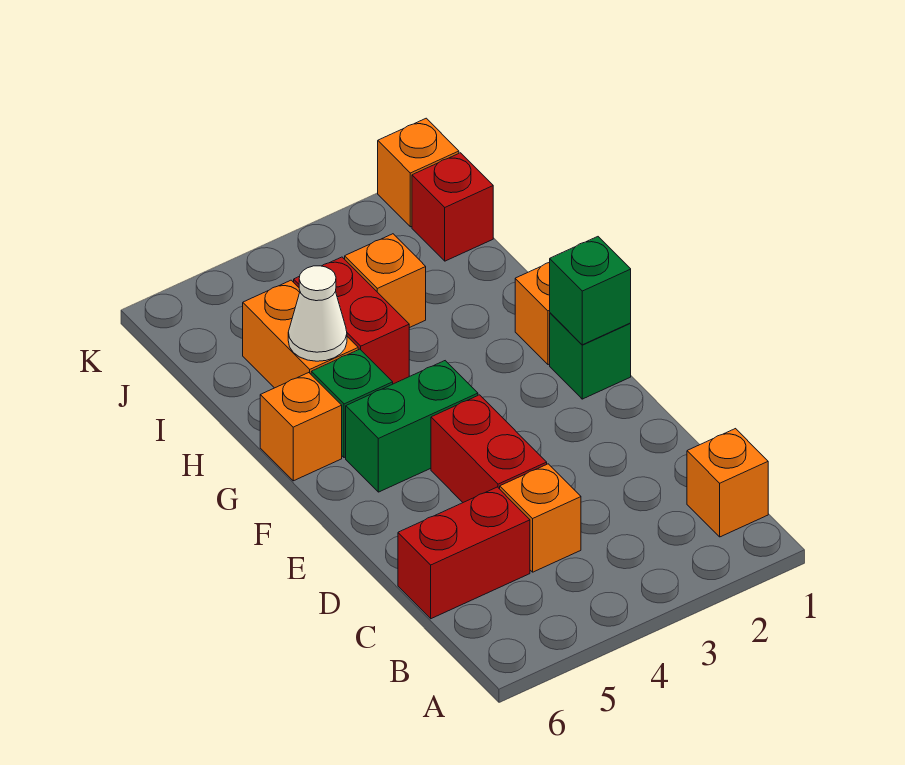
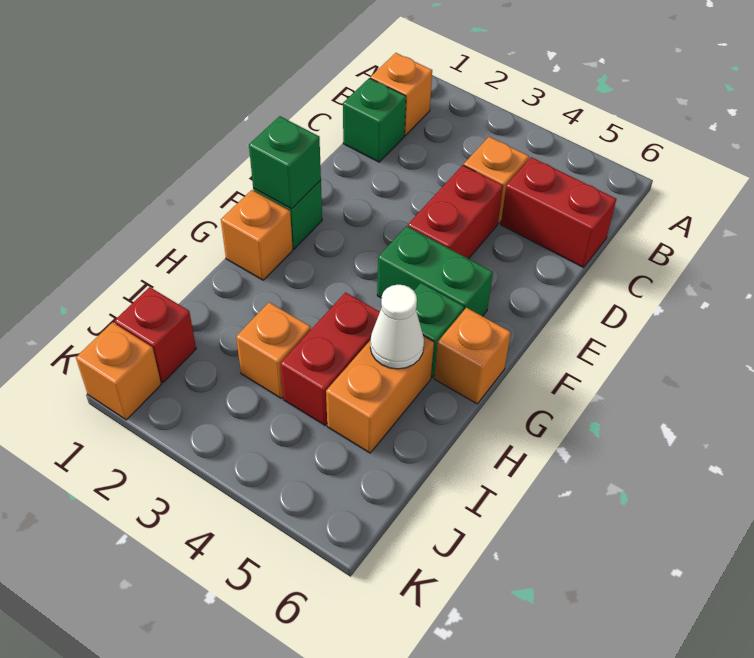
none -> green brick C1 level 1

